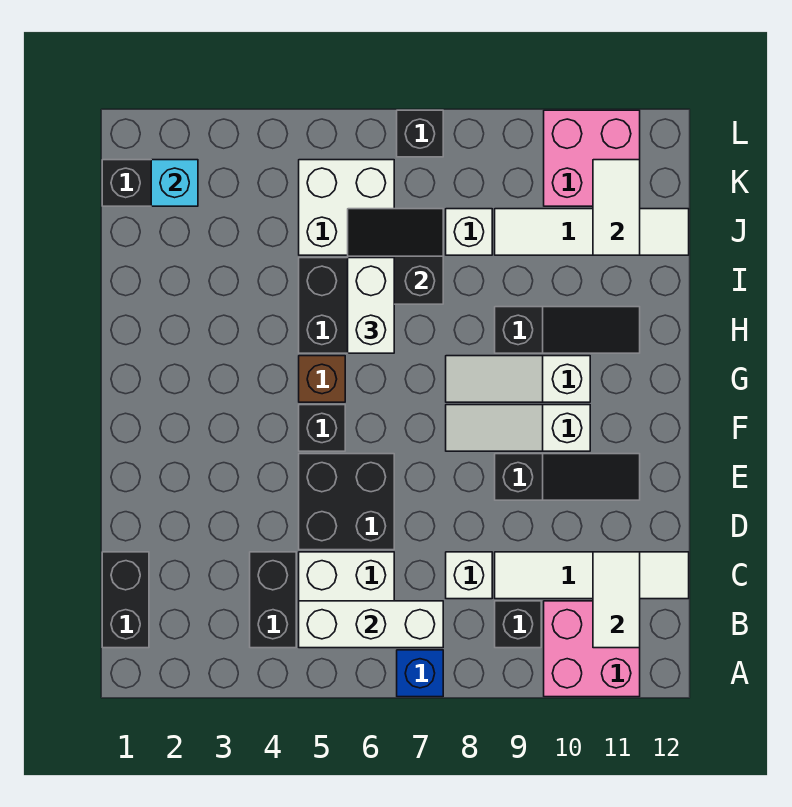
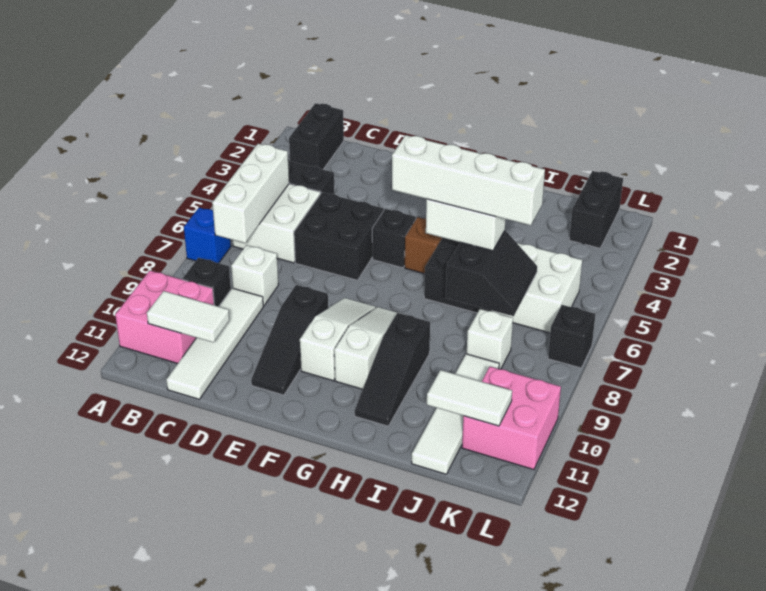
black brick B1:C1 level 1 -> black brick B1:B2 level 1
none -> white brick G6:J6 level 4
cyan brick K2 level 2 -> none

